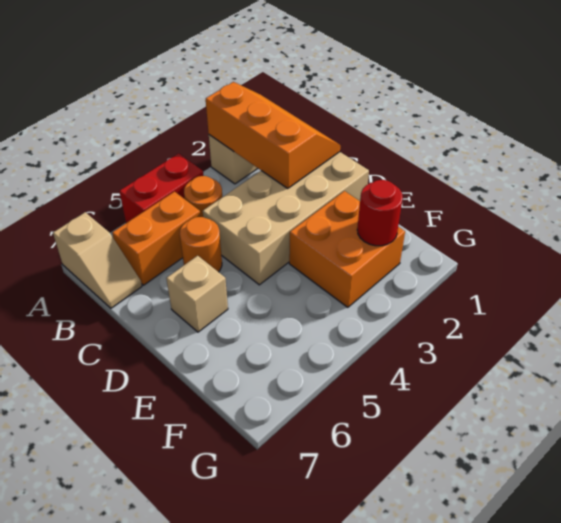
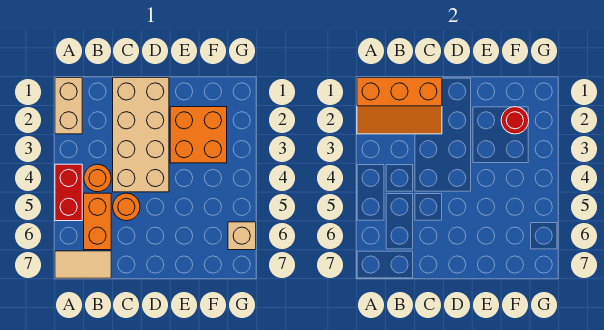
orange slope A1:C2 level 2 top 2 -> orange slope A1:C2 level 2 top 1
tan slope A7:B7 level 1 top A -> tan tile A7:B7 level 1
tan brick D6 level 1 -> tan brick G6 level 1

